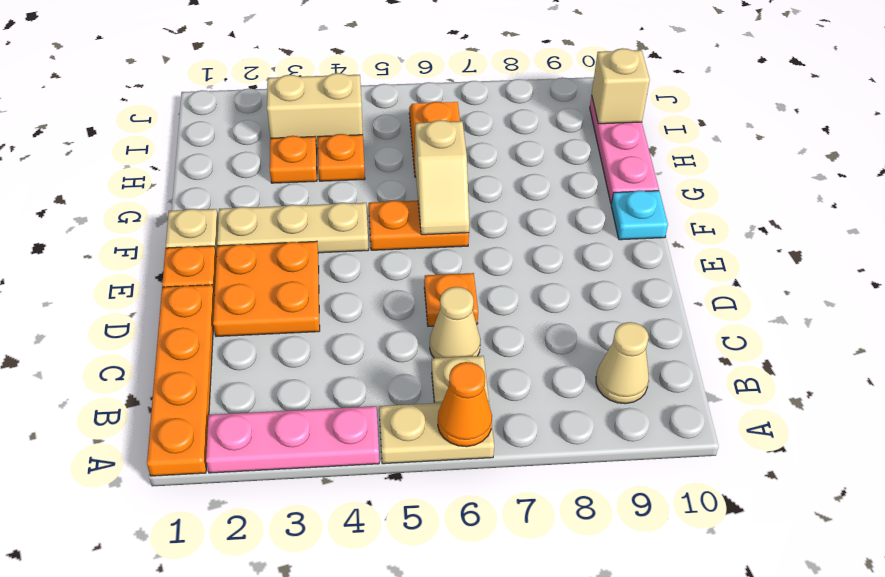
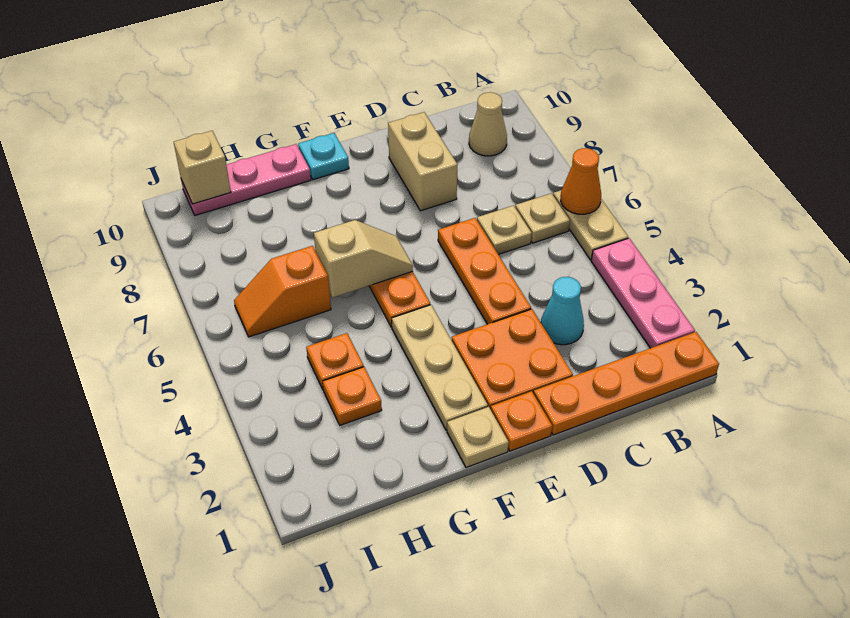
none -> cyan cone C3 level 1
tan cone C6 level 1 -> tan plate C6 level 1
orange plate D6 level 1 -> orange plate D4:D6 level 1
tan brick I3:I4 level 1 -> tan brick D8:D9 level 1

